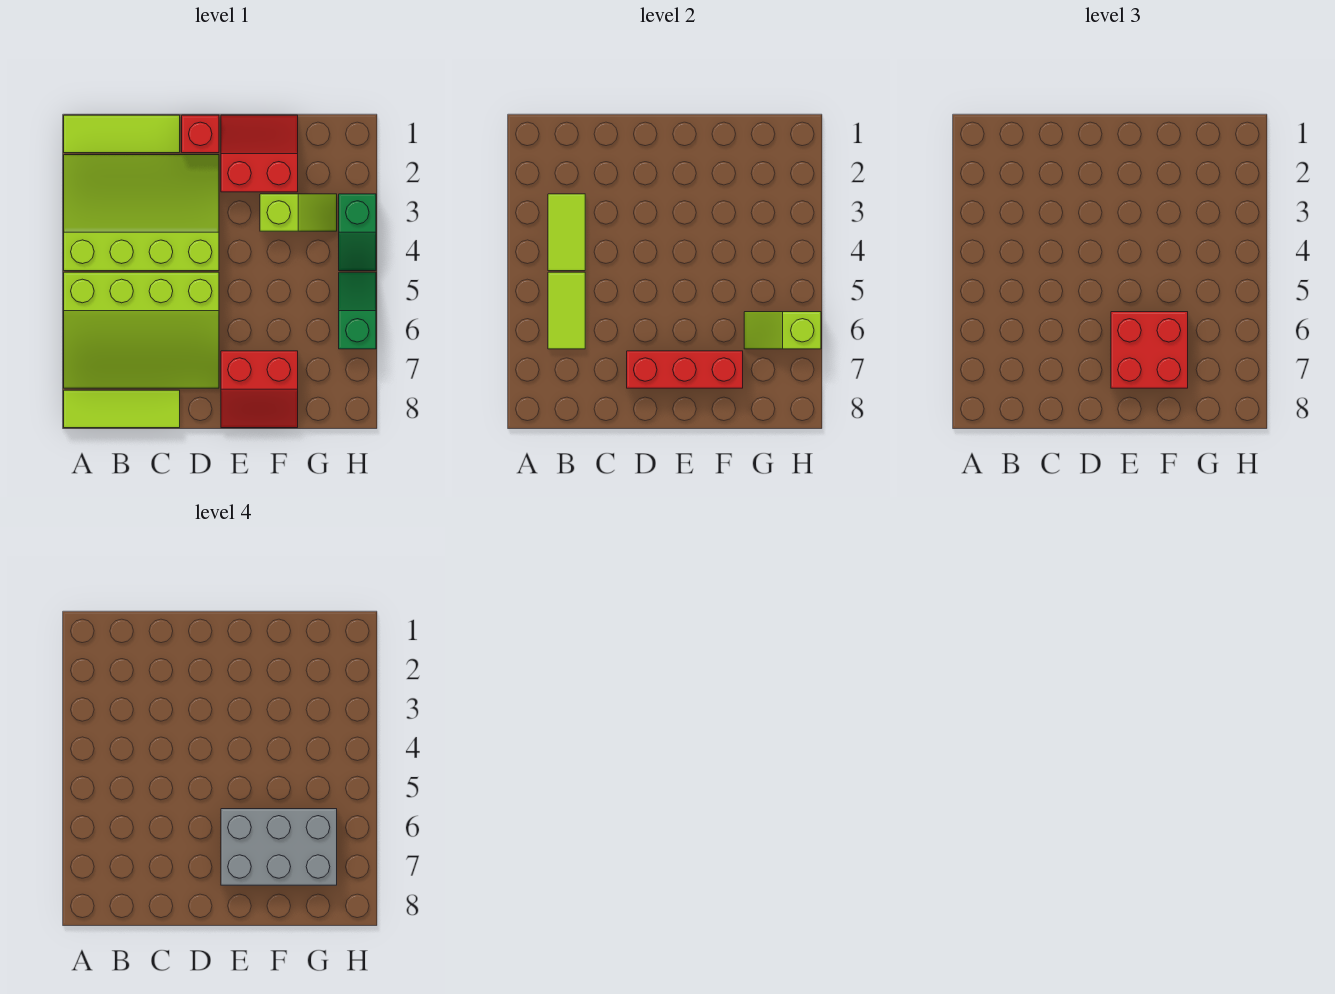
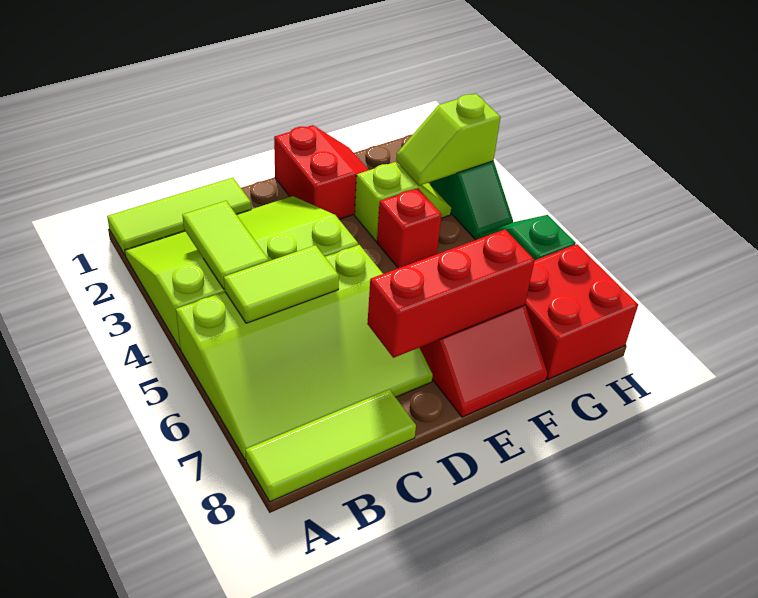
lime tile B5:B6 level 2 -> lime tile B5:C5 level 2
red brick D1 level 1 -> red brick F4 level 1
red slope E1:F2 level 1 top 2 -> red slope E1:F2 level 1 top E
red brick E6:F7 level 3 -> red brick G7:H8 level 1
grey brick E6:G7 level 4 -> none
lime slope G6:H6 level 2 top H -> lime slope G3:H3 level 2 top H

